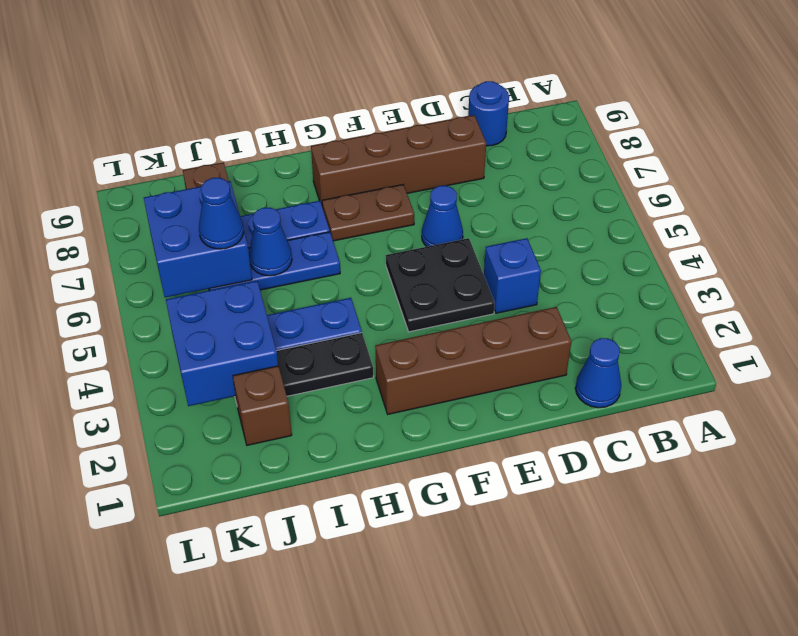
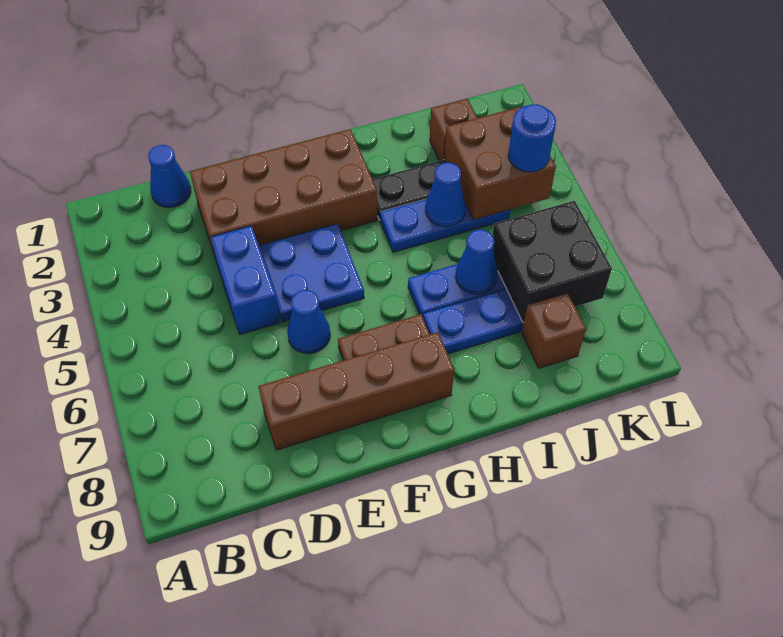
blue round brick C9 level 1 -> blue round brick K4 level 3
brown brick D2:G2 level 1 -> brown brick D2:G3 level 1
blue brick D4 level 1 -> blue brick D4:D5 level 1
black plate E4:F5 level 1 -> blue plate E4:F5 level 1
blue brick J3:K4 level 2 -> brown brick J3:K4 level 2
blue brick J6:K7 level 2 -> black brick J6:K7 level 2
blue cone J6 level 3 -> blue cone I4 level 2

